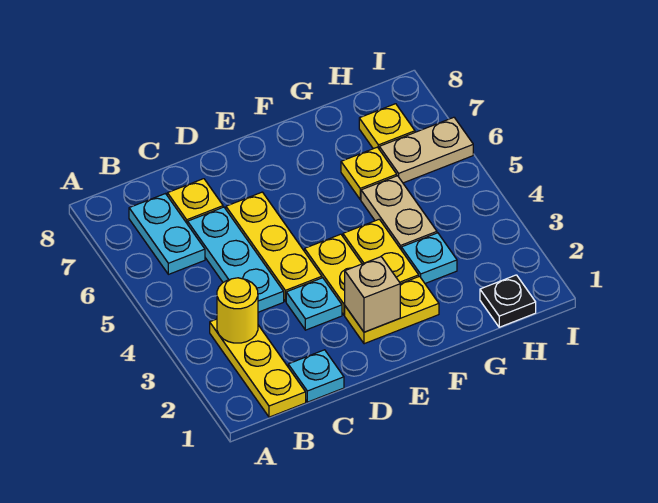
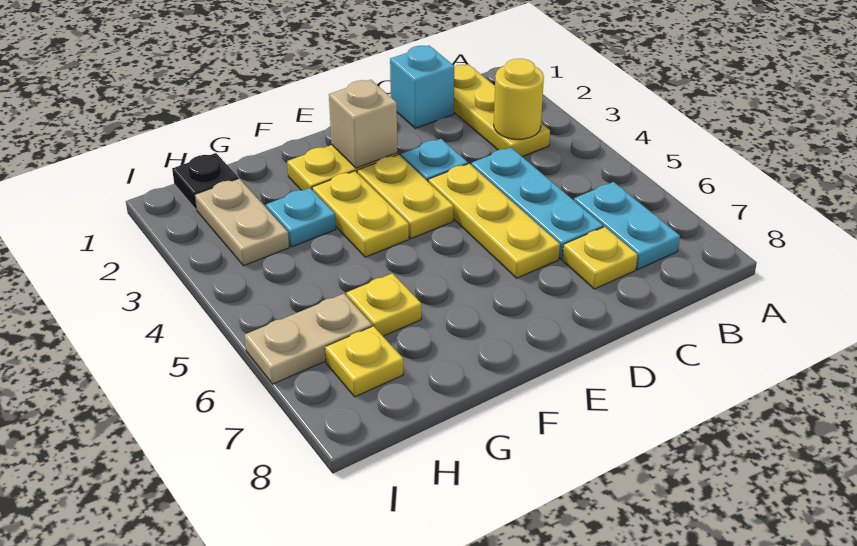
cyan plate C1 level 1 -> cyan brick C1 level 1
tan plate G4:G5 level 1 -> tan plate H2:H3 level 1

